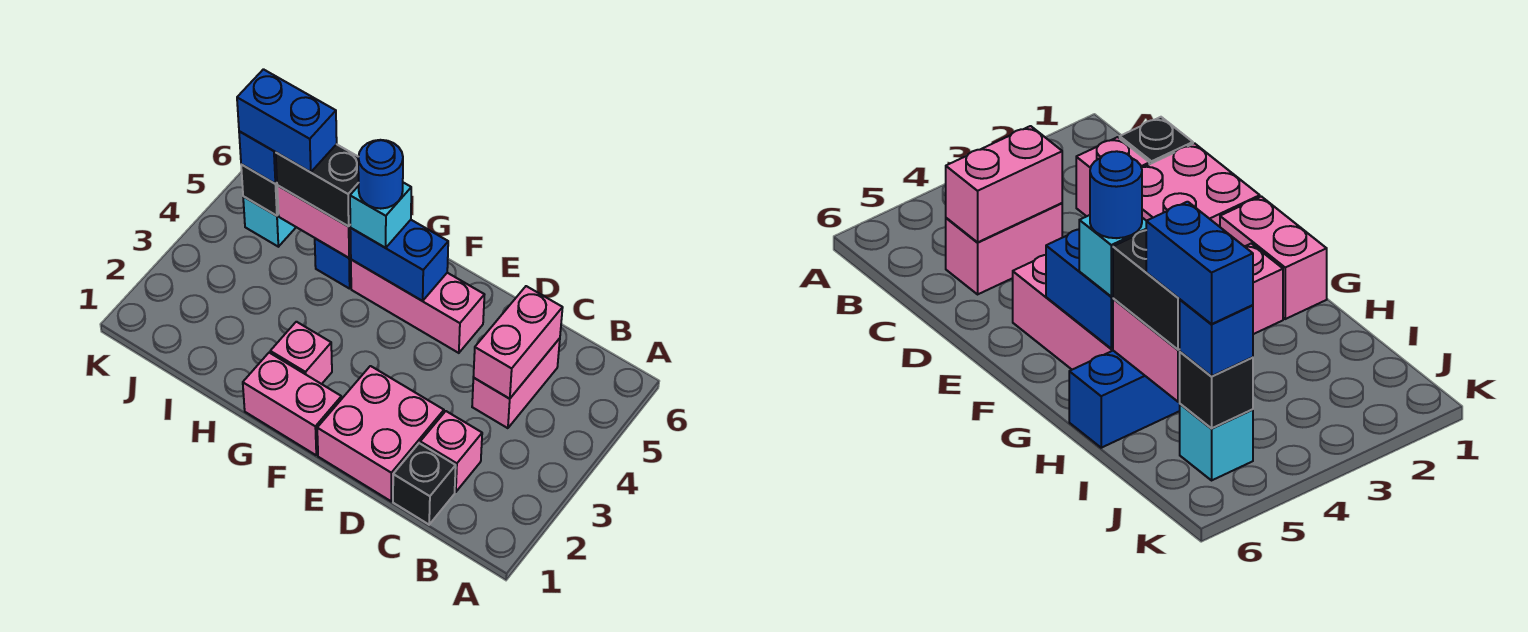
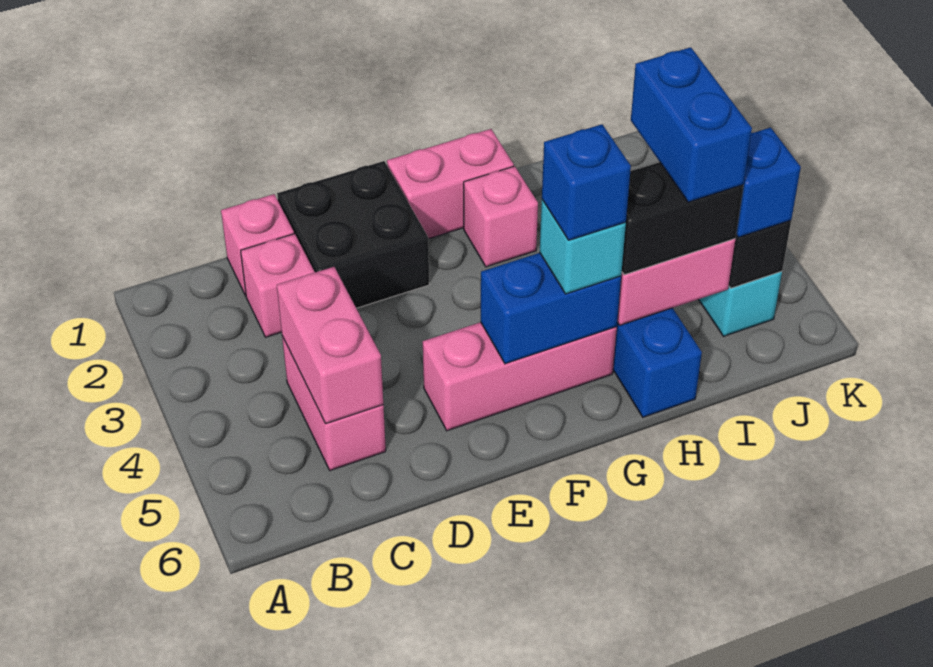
black brick C1 level 1 -> pink brick C1 level 1
pink brick D1:E2 level 1 -> black brick D1:E2 level 1
blue round brick G5 level 4 -> blue brick G5 level 4
blue brick I5:J5 level 4 -> blue brick I4:I5 level 4

